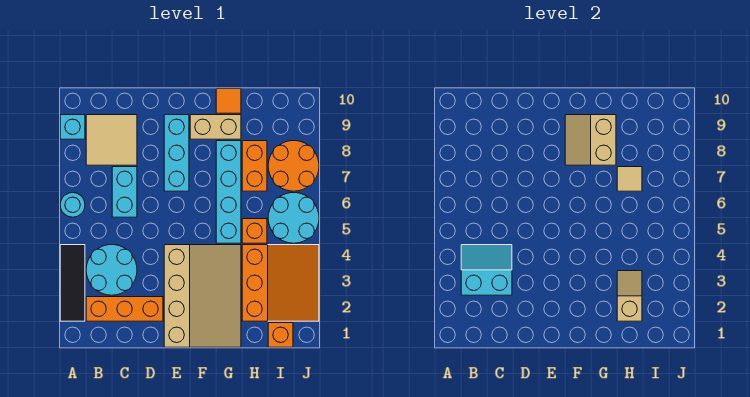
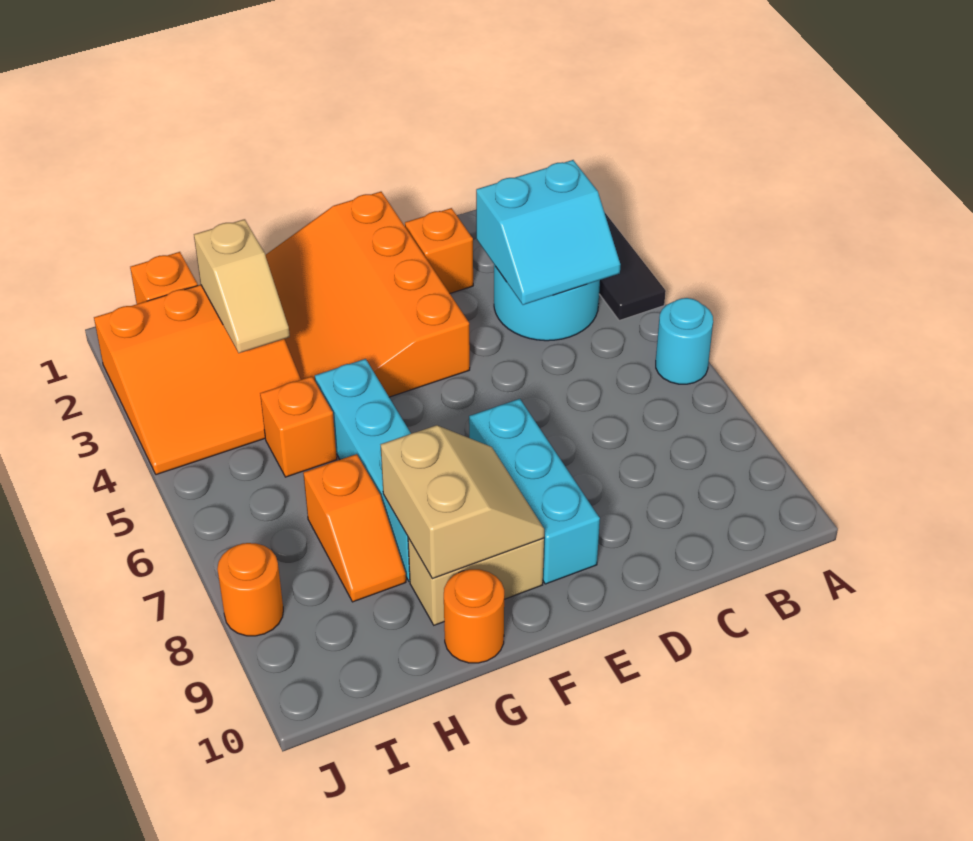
cyan brick A9 level 1 -> none
orange brick B2:D2 level 1 -> orange brick D2 level 1
tan tile B8:C9 level 1 -> none
cyan brick C6:C7 level 1 -> none
tan slope E1:G4 level 1 top E -> orange slope E1:G4 level 1 top E
orange tile G10 level 1 -> orange round brick G10 level 1
orange slope H2:J4 level 1 top H -> orange slope H2:J4 level 1 top 2
orange brick H7:H8 level 1 -> orange slope H7:H8 level 1 top 7
tan tile H7 level 2 -> none
cyan round brick I5:J6 level 1 -> none
orange round brick I7:J8 level 1 -> orange round brick J8 level 1

